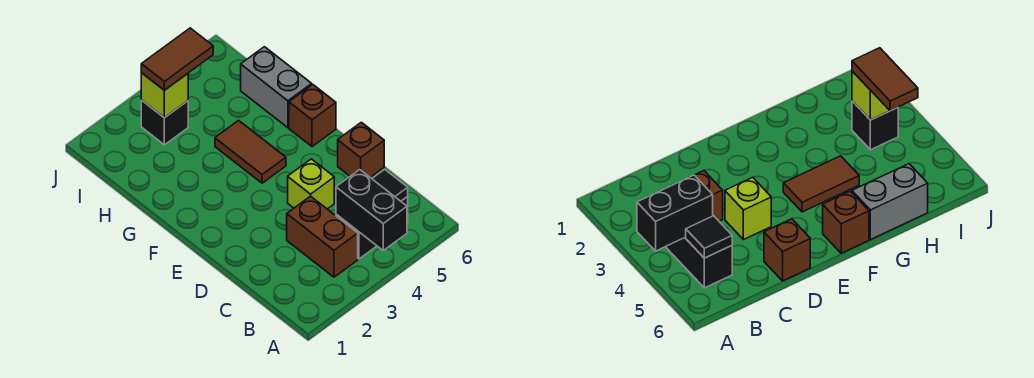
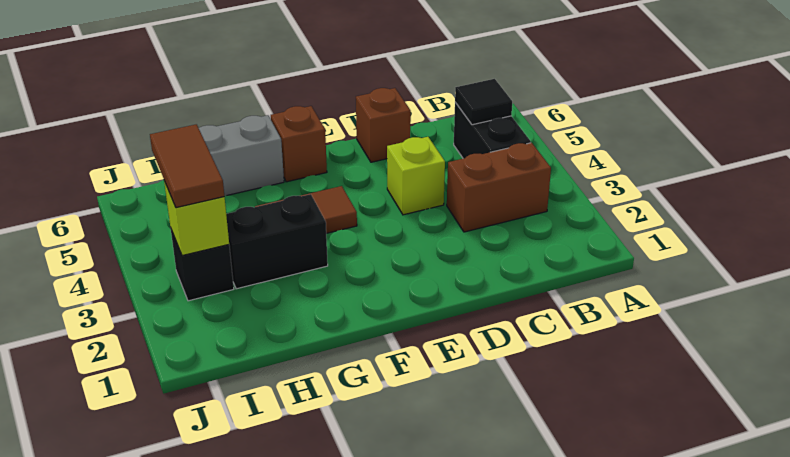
black brick A4:B4 level 2 -> black brick G3:H3 level 1

